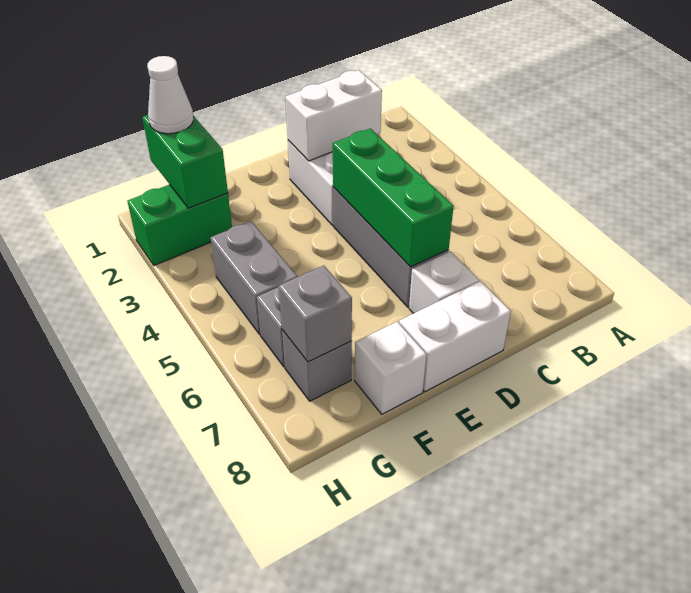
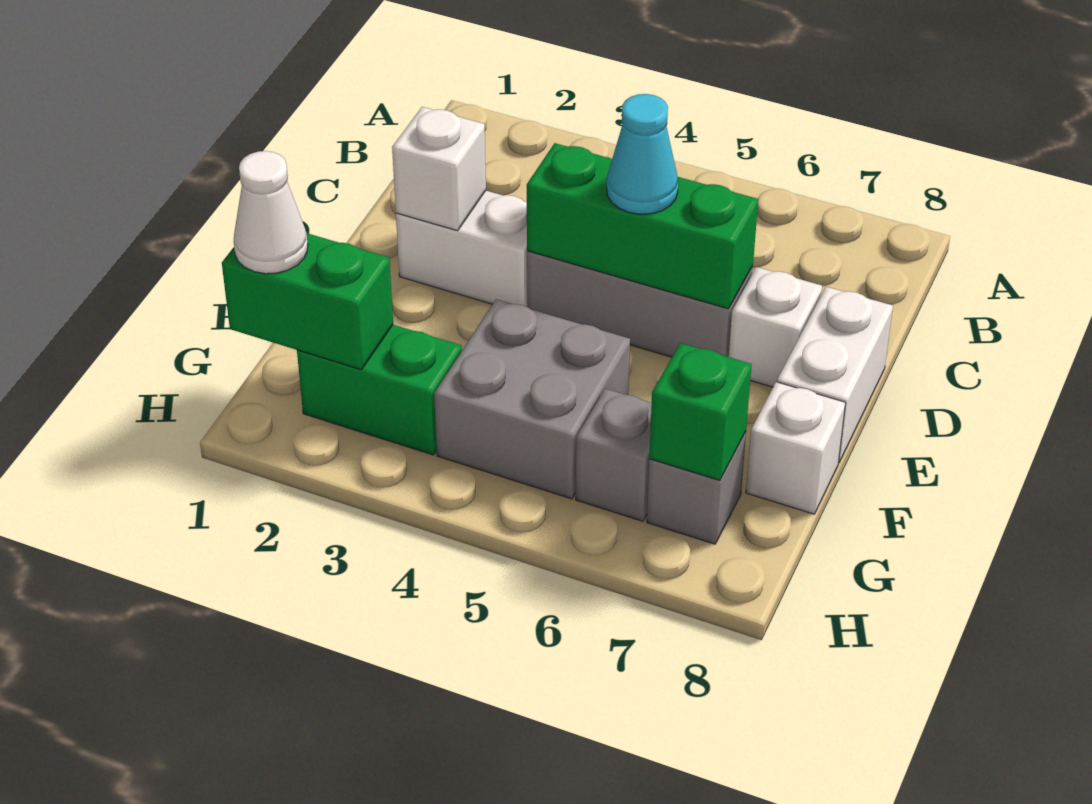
white brick C2:D2 level 2 -> white brick D2 level 2
none -> cyan cone D5 level 3
green brick G2:H2 level 1 -> green brick G2:G3 level 1
grey brick G4:G5 level 1 -> grey brick F4:G5 level 1
grey brick G7 level 2 -> green brick G7 level 2

